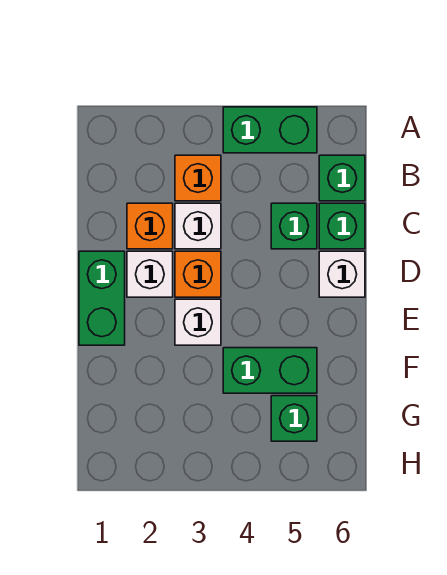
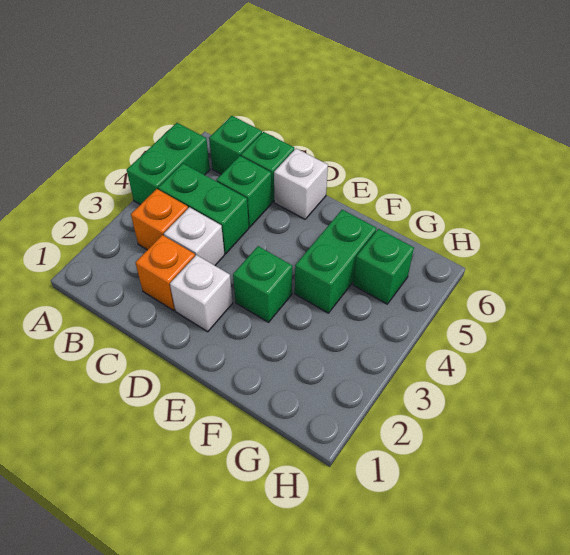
green brick D1:E1 level 1 -> green brick B4:C4 level 1
orange brick D3 level 1 -> none
white brick E3 level 1 -> green brick E3 level 1

